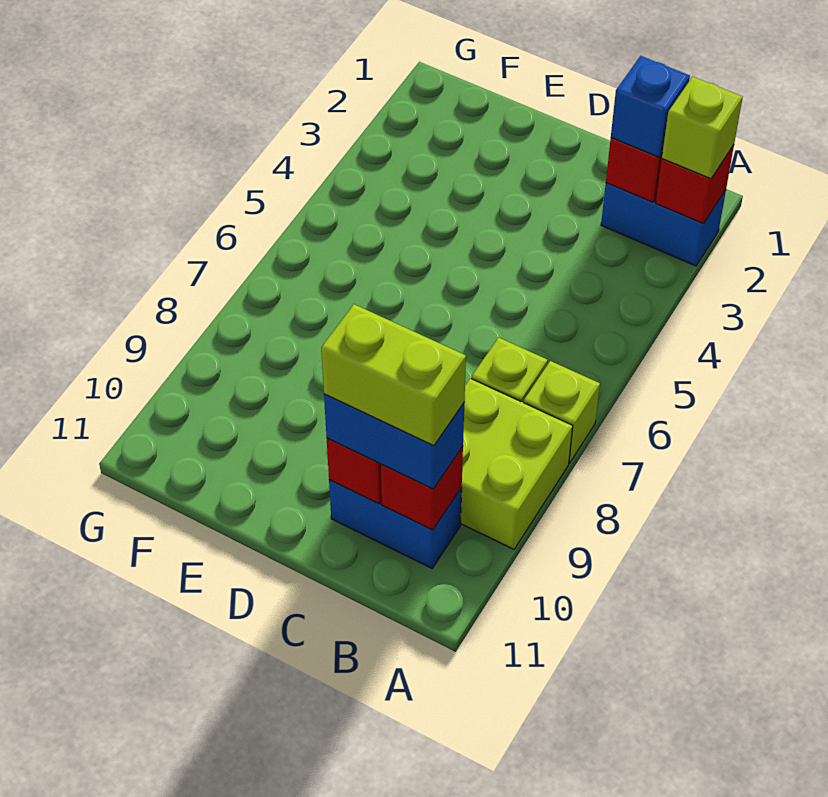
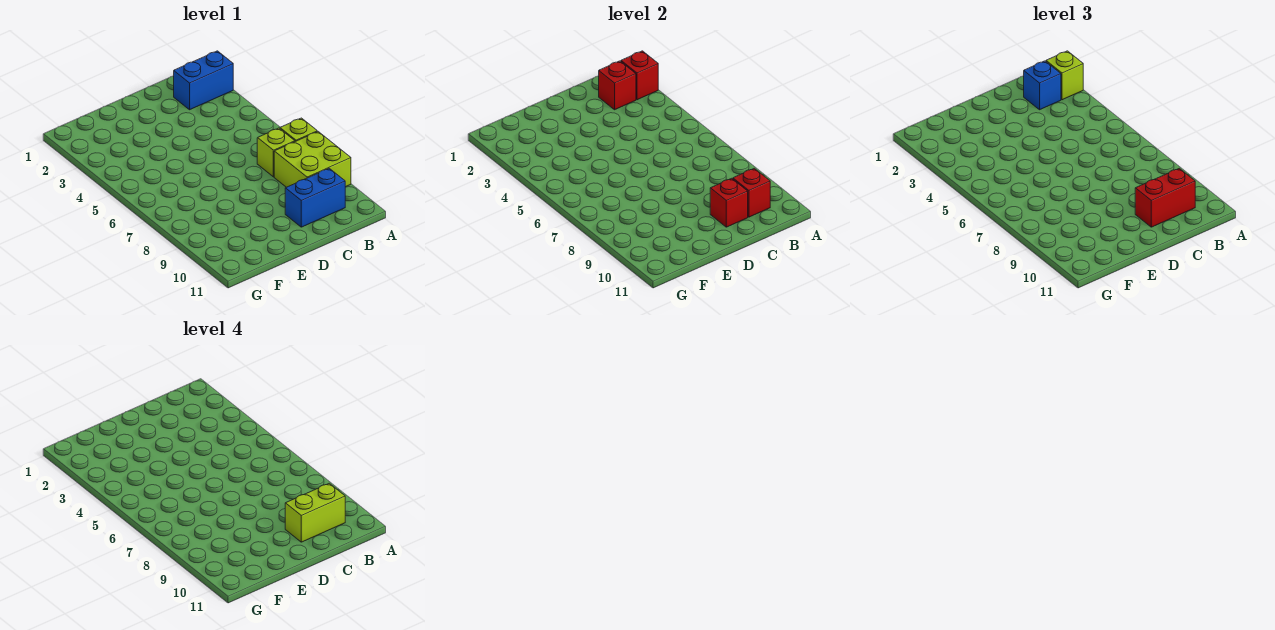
blue brick B10:C10 level 3 -> red brick B10:C10 level 3

